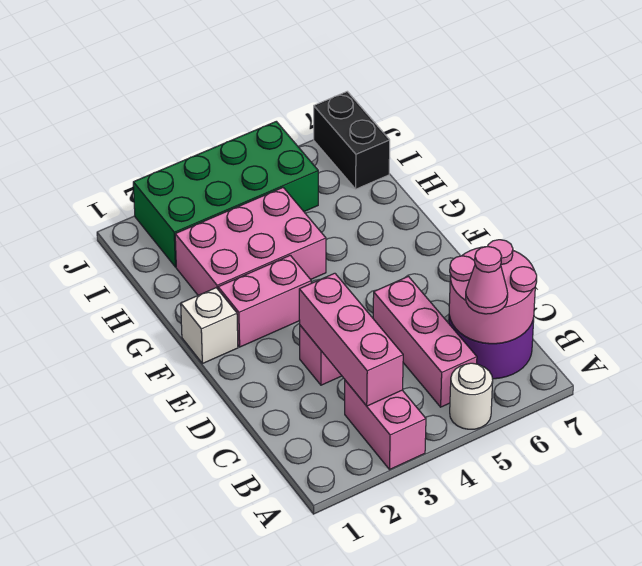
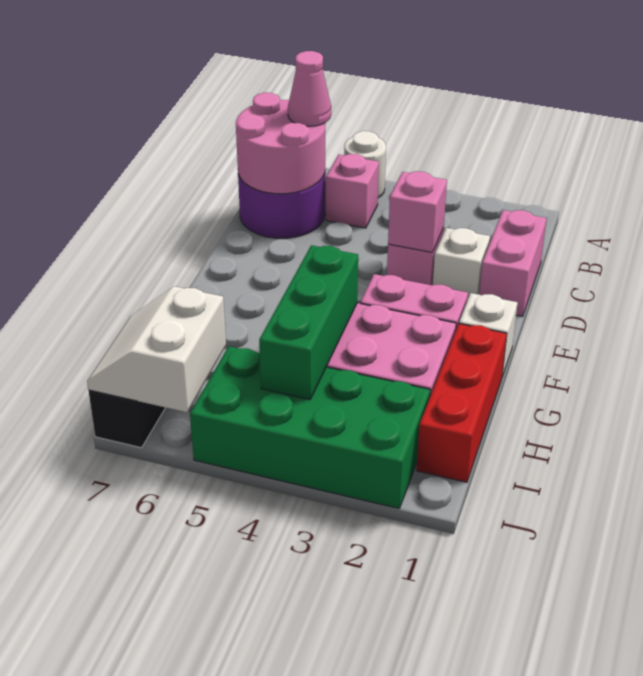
pink brick A3:B3 level 1 -> pink brick C1:D1 level 1
pink brick B3:D3 level 2 -> pink brick D3 level 2
pink brick B5:D5 level 1 -> pink brick B5 level 1
none -> white brick D2 level 1
none -> red brick G1:I1 level 1
none -> green brick G4:I4 level 2
none -> white slope I6:J7 level 2 top 6

